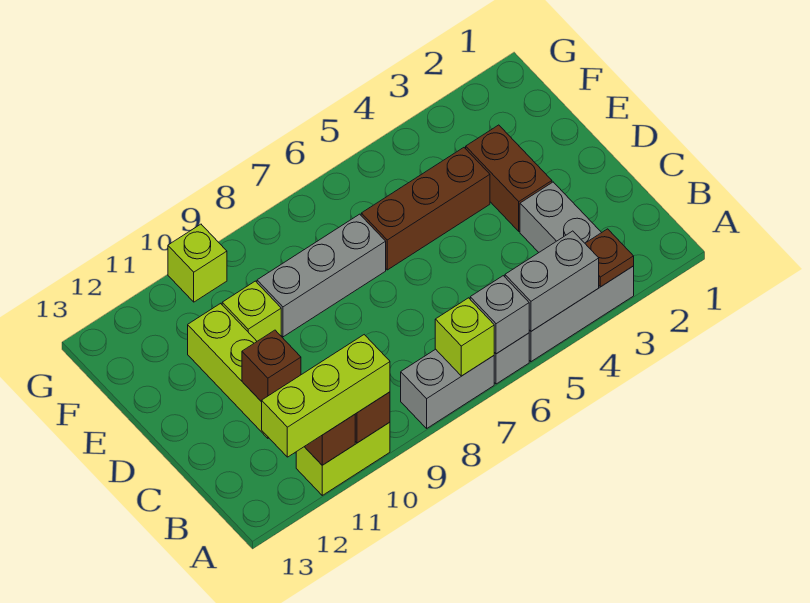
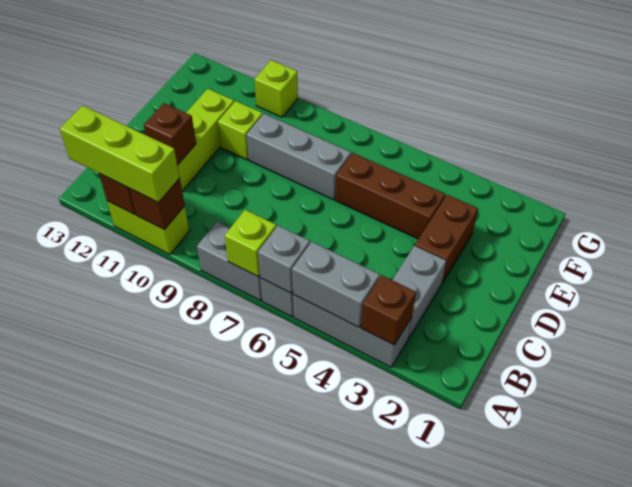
brown plate A3 level 2 -> brown brick A3 level 2

